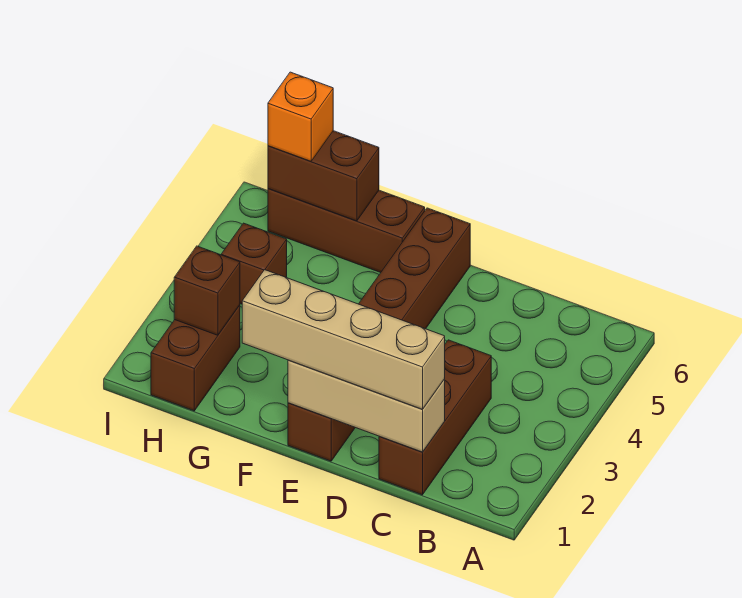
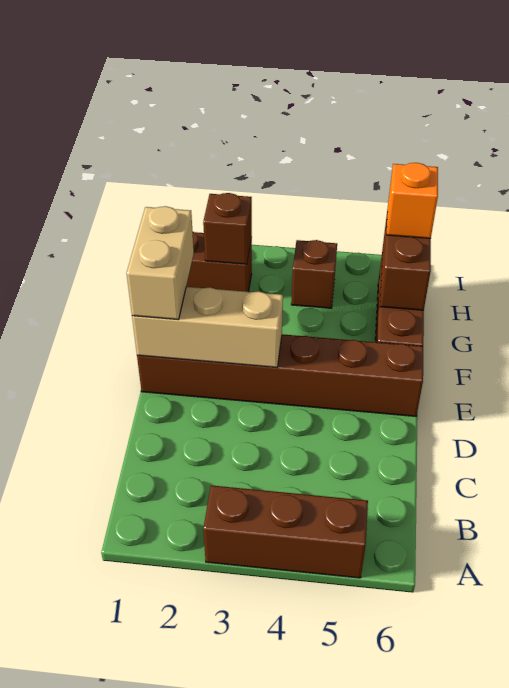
brown brick C1:C3 level 1 -> brown brick A3:A5 level 1
tan brick C1:E1 level 2 -> tan brick E1:E3 level 2
tan brick C1:F1 level 3 -> tan brick E1:F1 level 3

